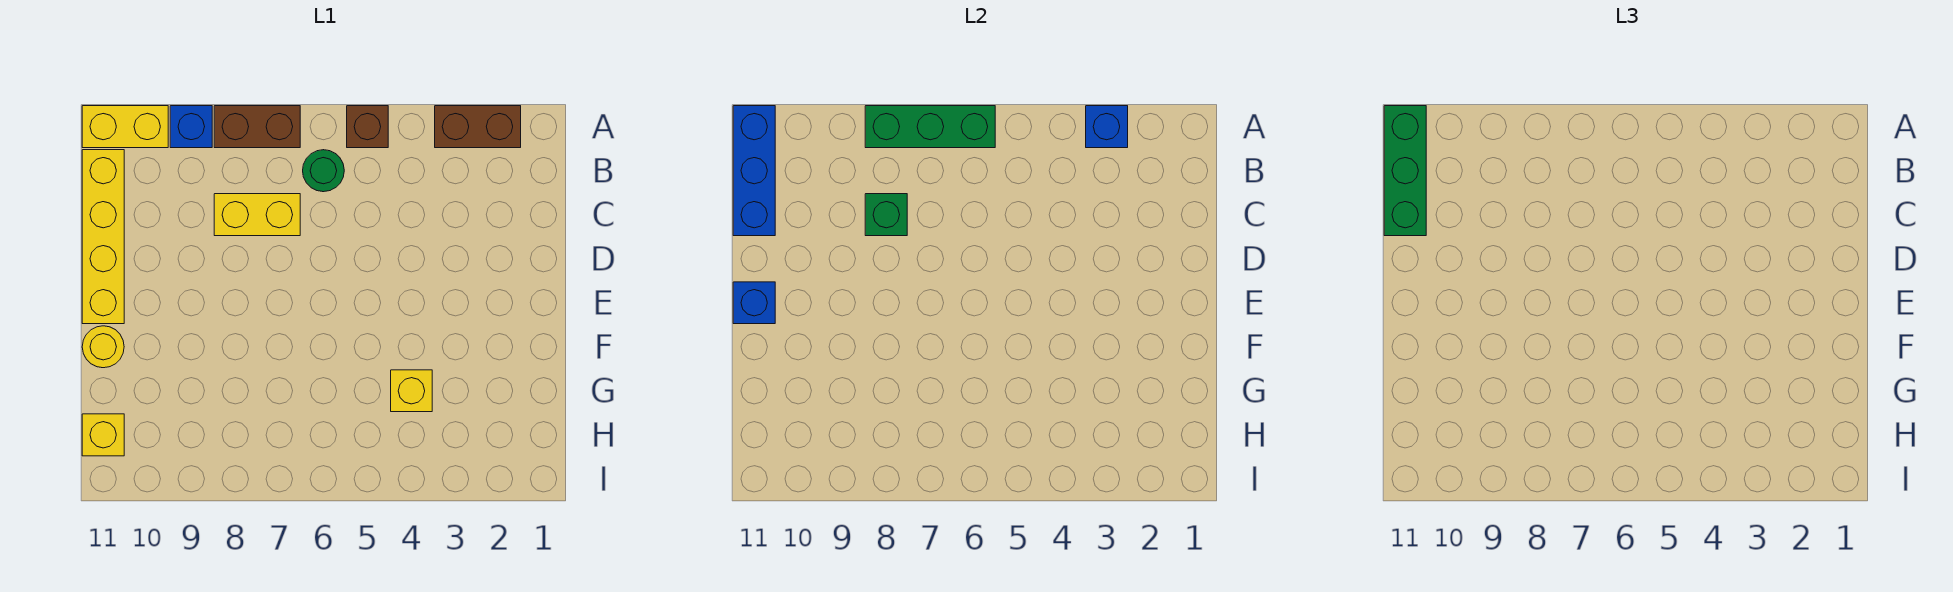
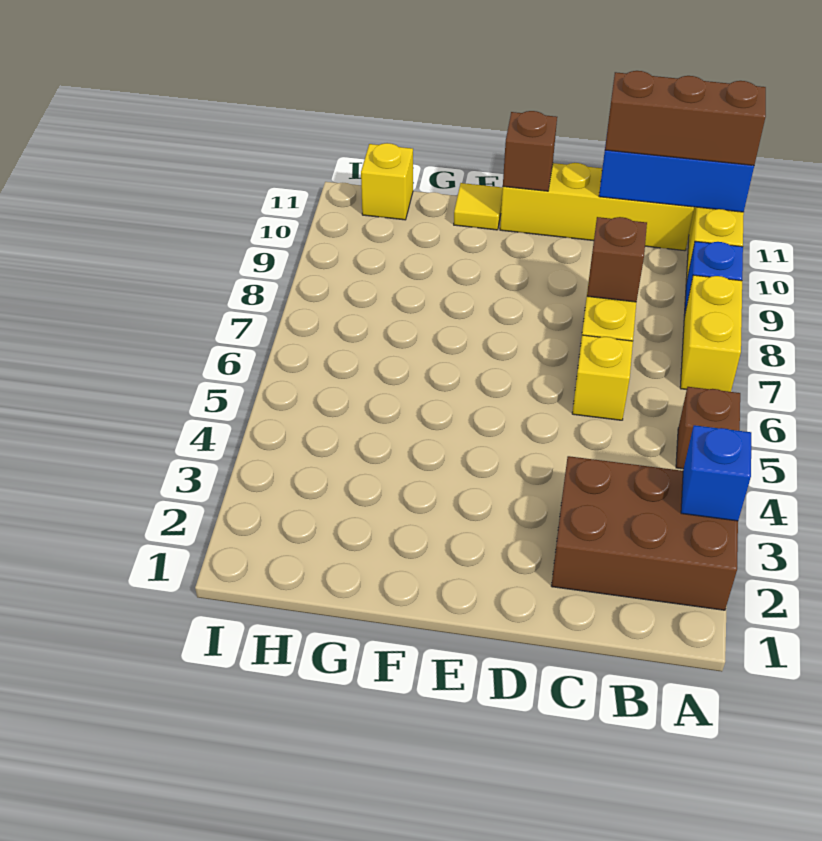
brown brick A2:A3 level 1 -> brown brick A2:C3 level 1
green brick A6:A8 level 2 -> none
brown brick A7:A8 level 1 -> yellow brick A7:A8 level 1
green brick A11:C11 level 3 -> brown brick A11:C11 level 3
green round brick B6 level 1 -> none
green brick C8 level 2 -> brown brick C8 level 2
blue brick E11 level 2 -> brown brick E11 level 2
yellow round brick F11 level 1 -> yellow tile F11 level 1
yellow brick G4 level 1 -> yellow brick C6 level 1

